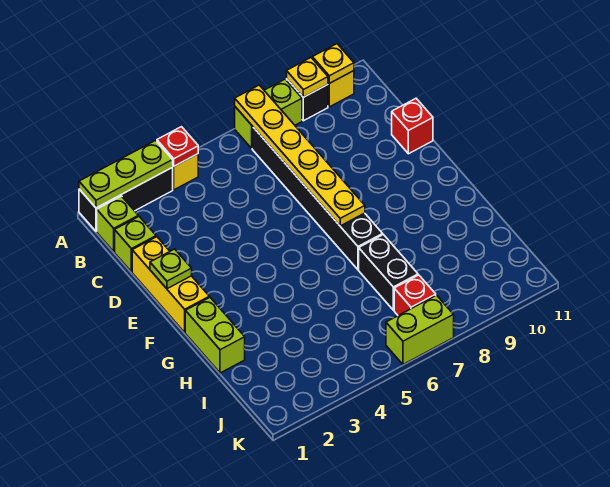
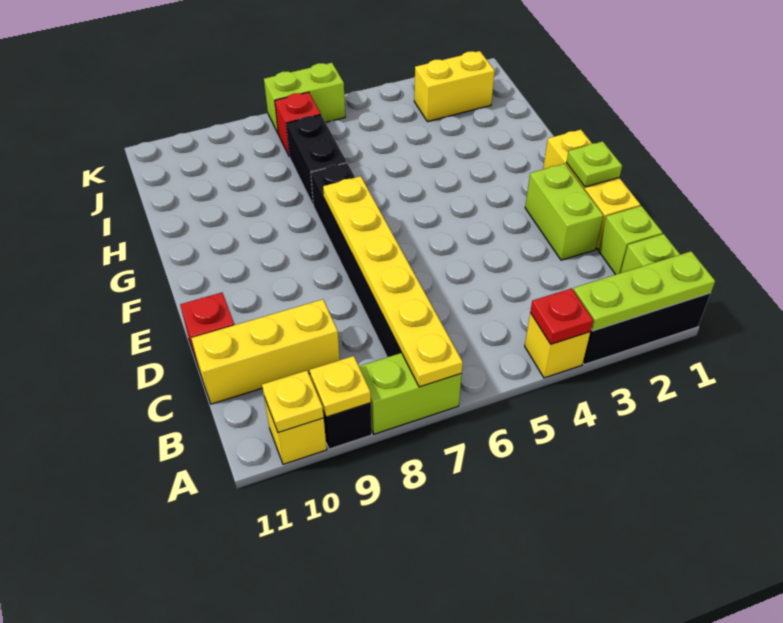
none -> yellow brick C9:C11 level 1
lime brick G1:H1 level 1 -> lime brick D2:E2 level 1
none -> yellow brick J2:J3 level 1

